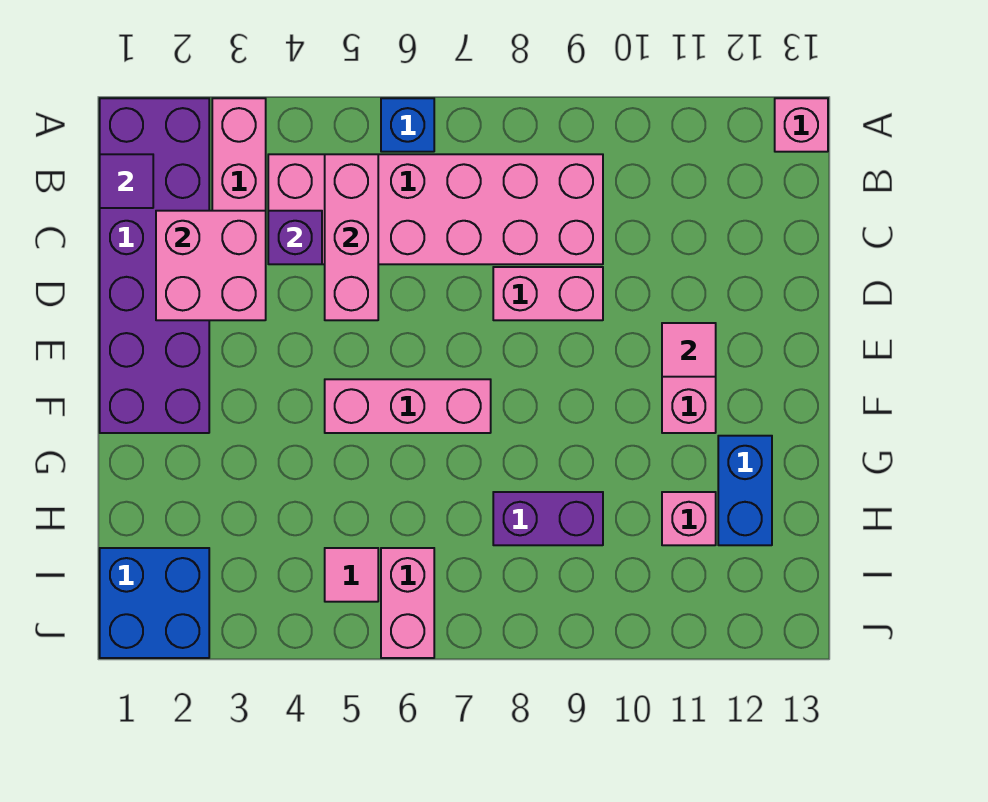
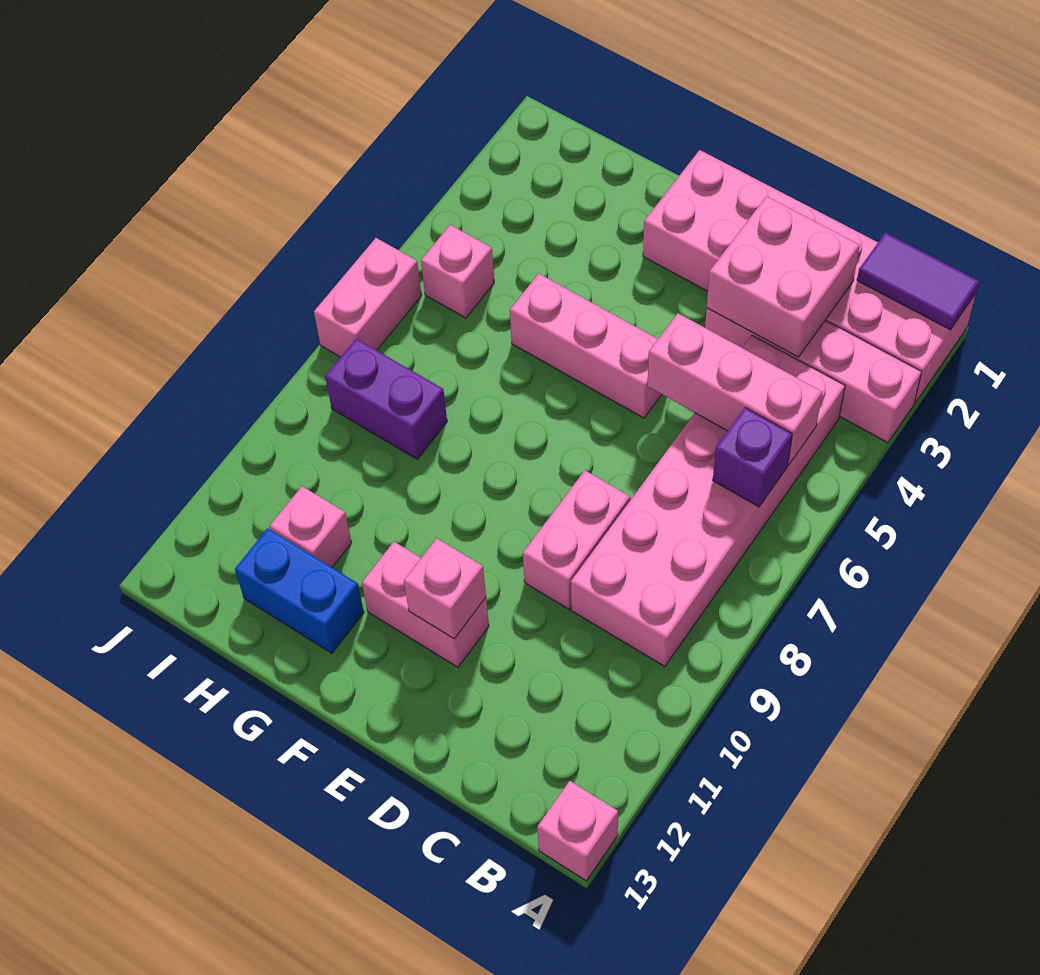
purple brick A1:F2 level 1 -> pink brick A1:F2 level 1
blue brick A6 level 1 -> none
purple tile B1 level 2 -> purple tile A1:B1 level 2
purple brick C4 level 2 -> purple brick B6 level 2
pink tile E11 level 2 -> pink brick E11 level 2
pink brick F5:F7 level 1 -> pink brick E5:G5 level 1
purple brick H8:H9 level 1 -> purple brick H8:I8 level 1
blue brick I1:J2 level 1 -> none
pink tile I5 level 1 -> pink brick I5 level 1
pink brick I6:J6 level 1 -> pink brick J6:J7 level 1

